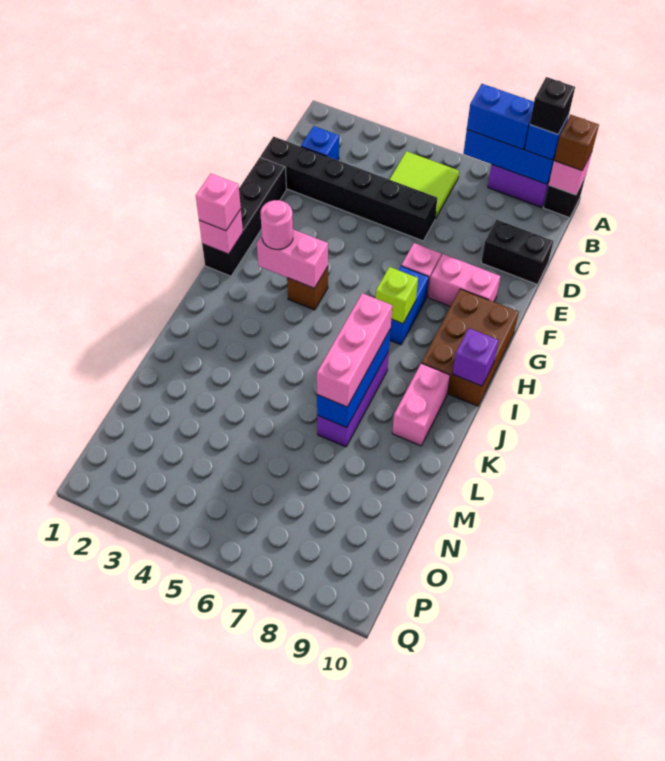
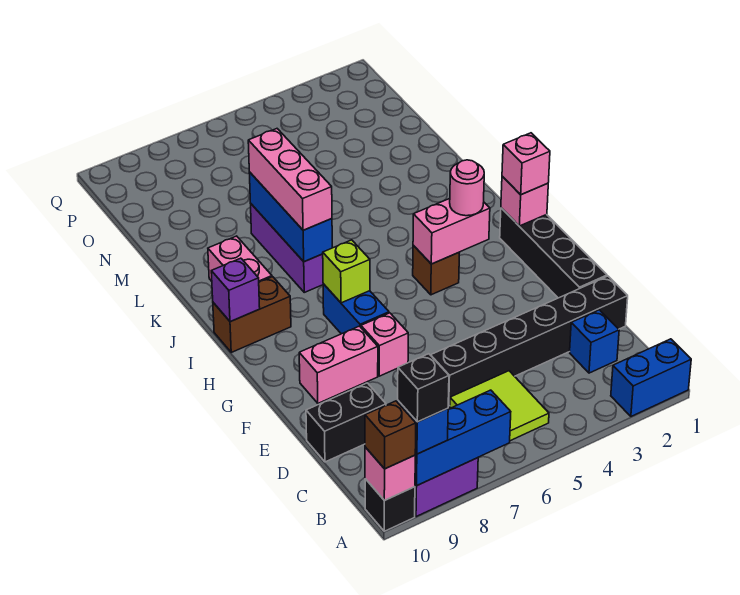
blue brick A7:A8 level 3 -> blue brick A1:A2 level 1
brown brick G9:I10 level 1 -> brown brick I9:I10 level 1

